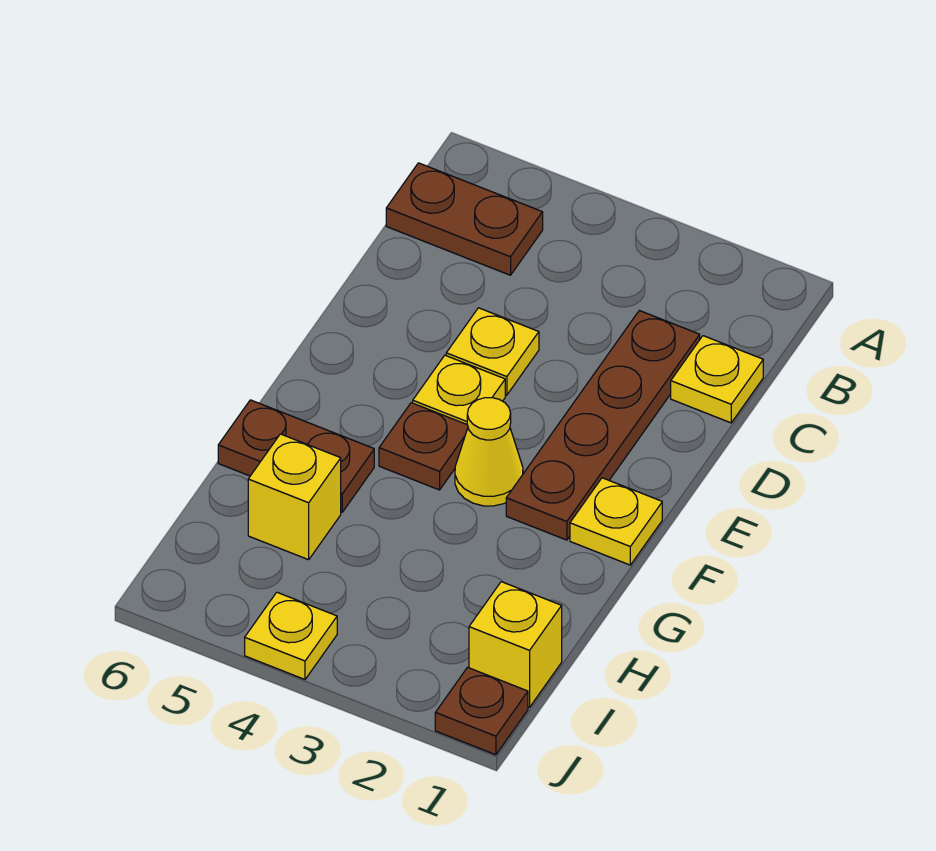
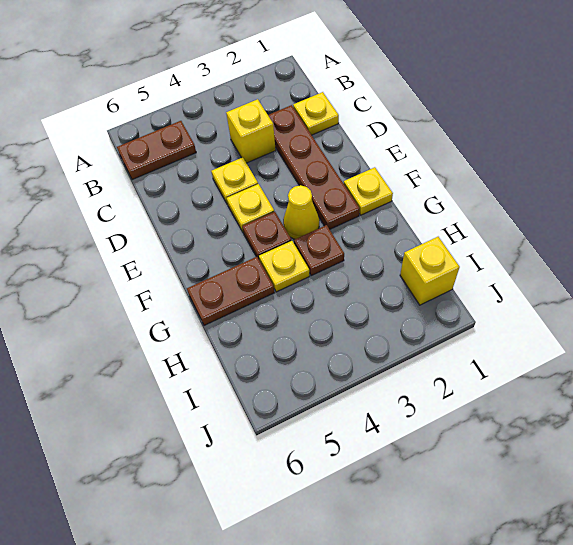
yellow brick H5 level 1 -> yellow brick C3 level 1
brown plate J1 level 1 -> brown plate G3 level 1
yellow plate J4 level 1 -> yellow plate G4 level 1

